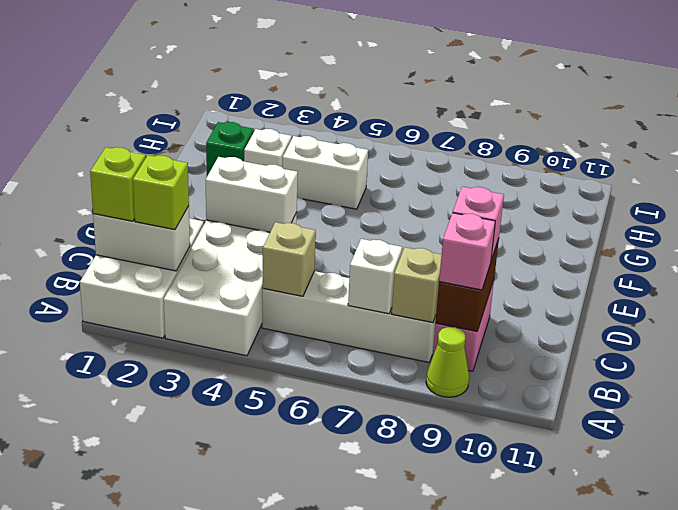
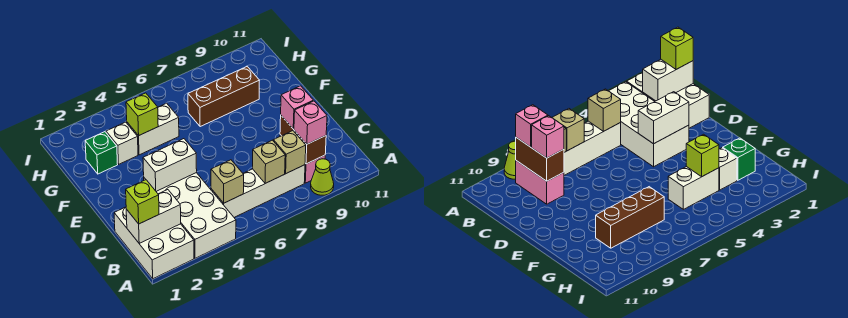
lime brick B2 level 3 -> lime brick G4 level 2
white brick B7 level 2 -> tan brick B7 level 2
none -> brown brick G7:G9 level 1

